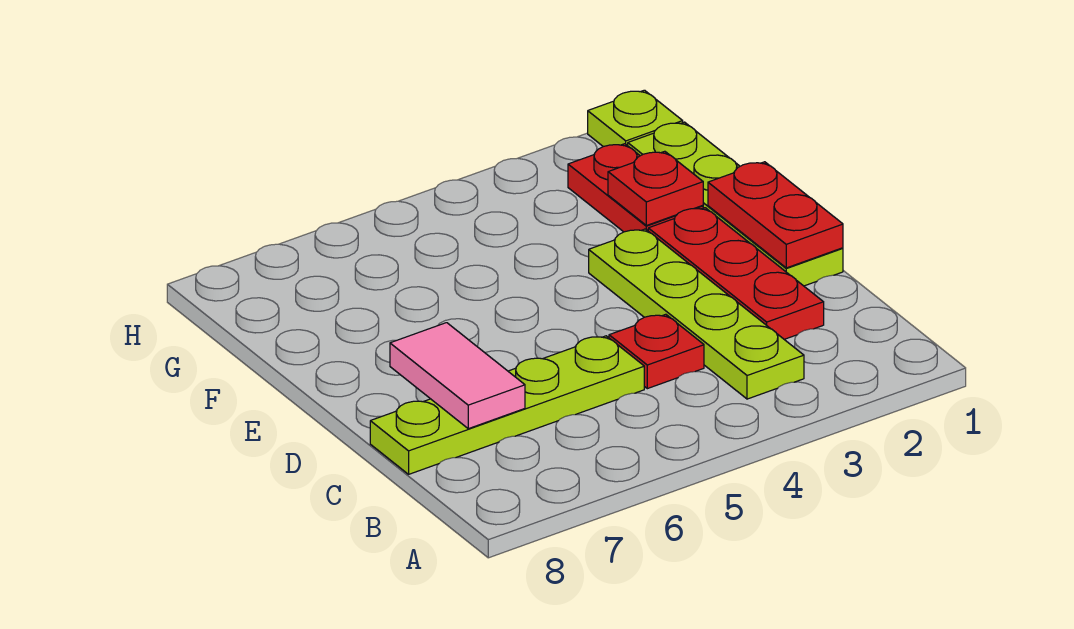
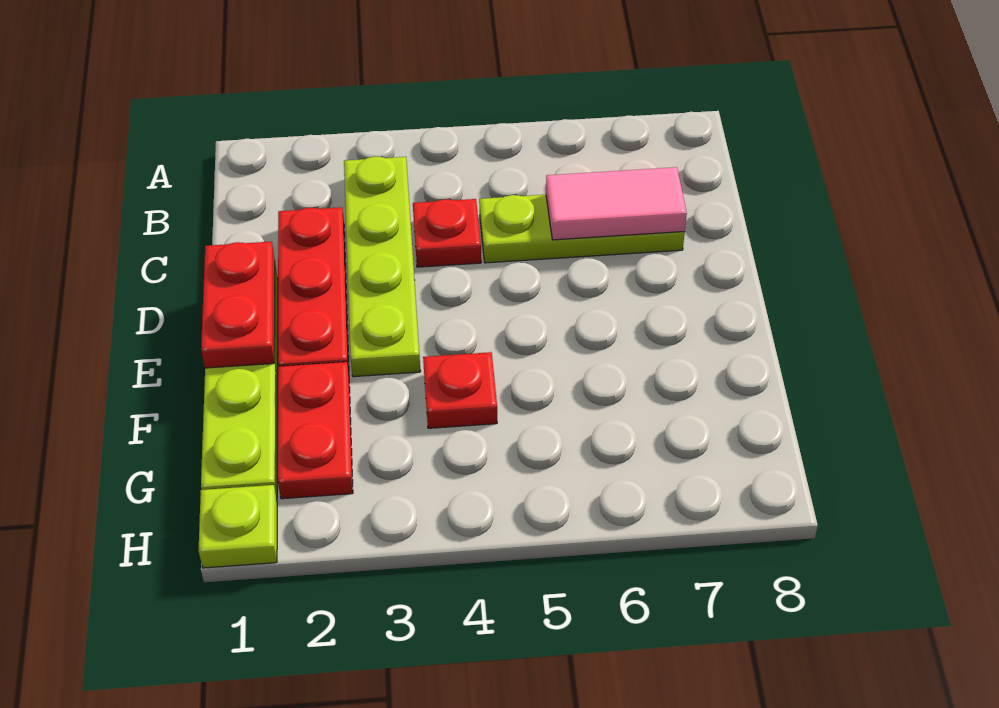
lime plate C5:C8 level 1 -> lime plate C5:C7 level 1
pink tile C7:D7 level 2 -> pink tile C6:C7 level 2
red plate F2 level 2 -> red plate F4 level 1

